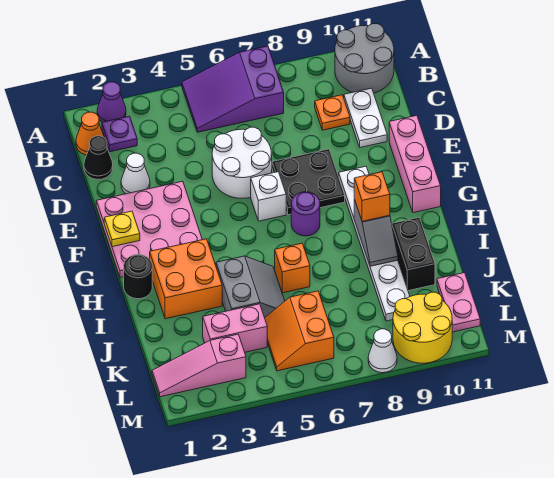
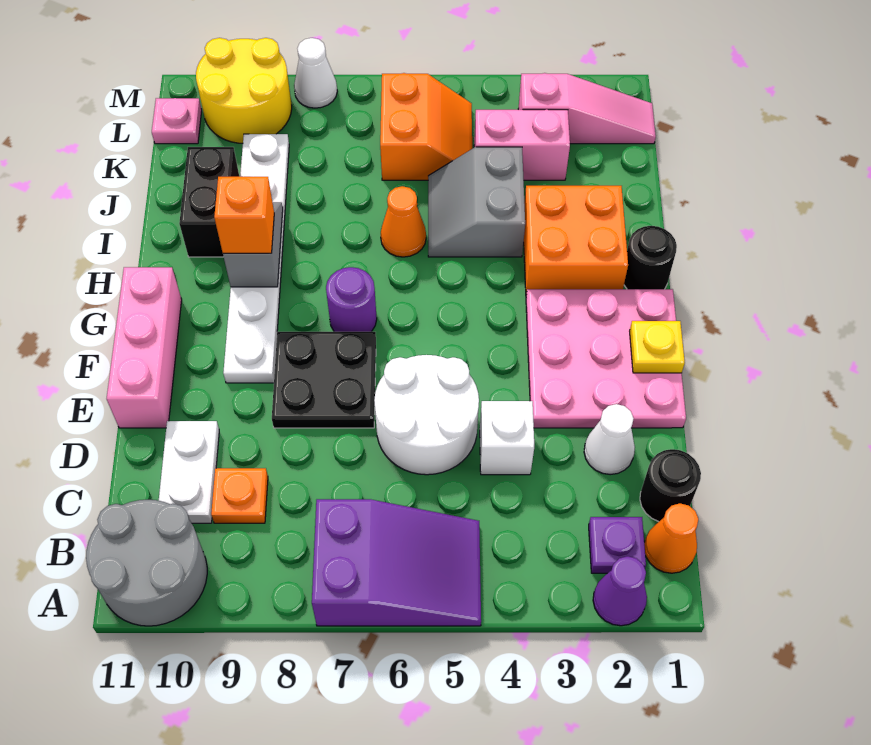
black cone C1 level 1 -> black round brick C1 level 1
white brick F6 level 1 -> white brick D4 level 1
orange brick I6 level 1 -> orange cone I6 level 1
pink plate K11:L11 level 1 -> pink plate L11 level 1

